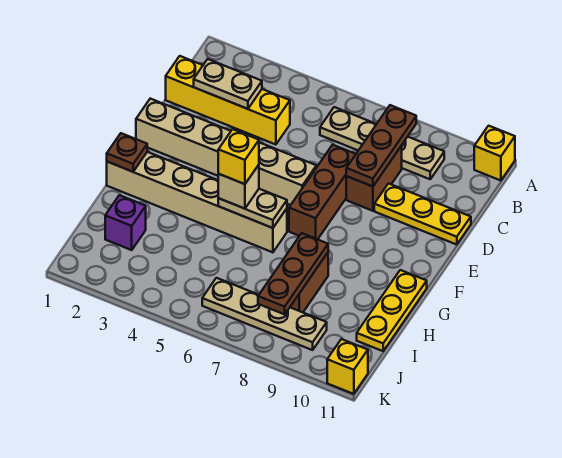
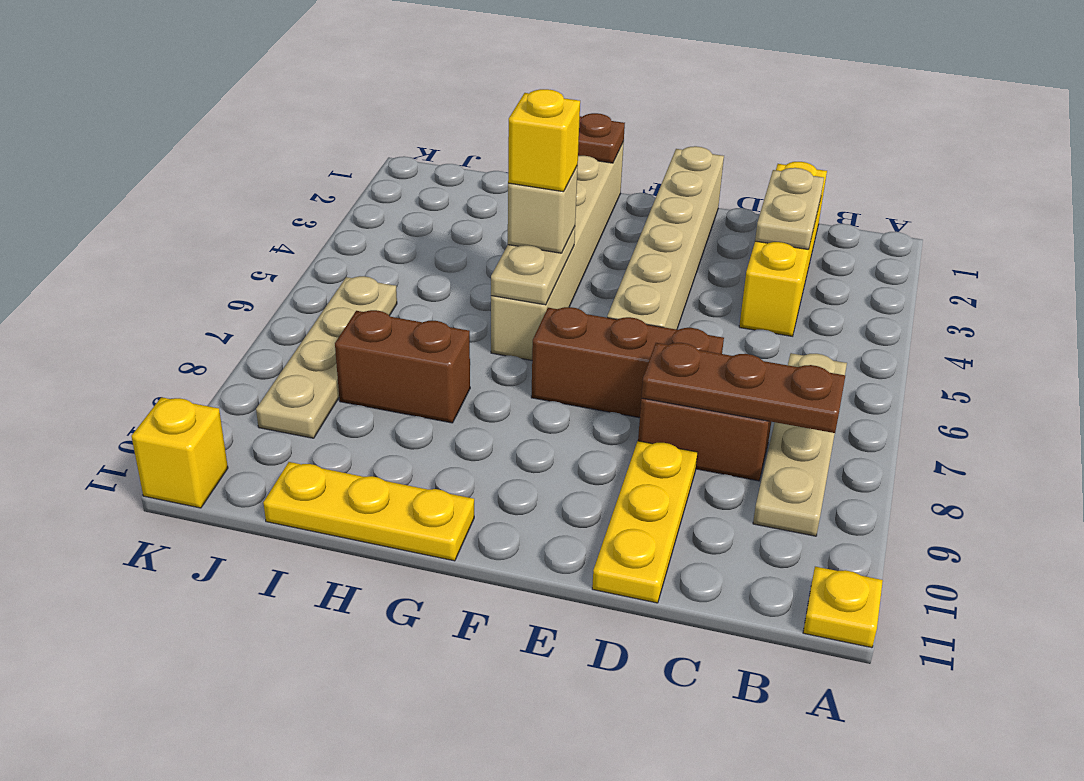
yellow brick A11 level 1 -> yellow plate A11 level 1
brown plate H8:J8 level 2 -> none
purple brick I2 level 1 -> none

